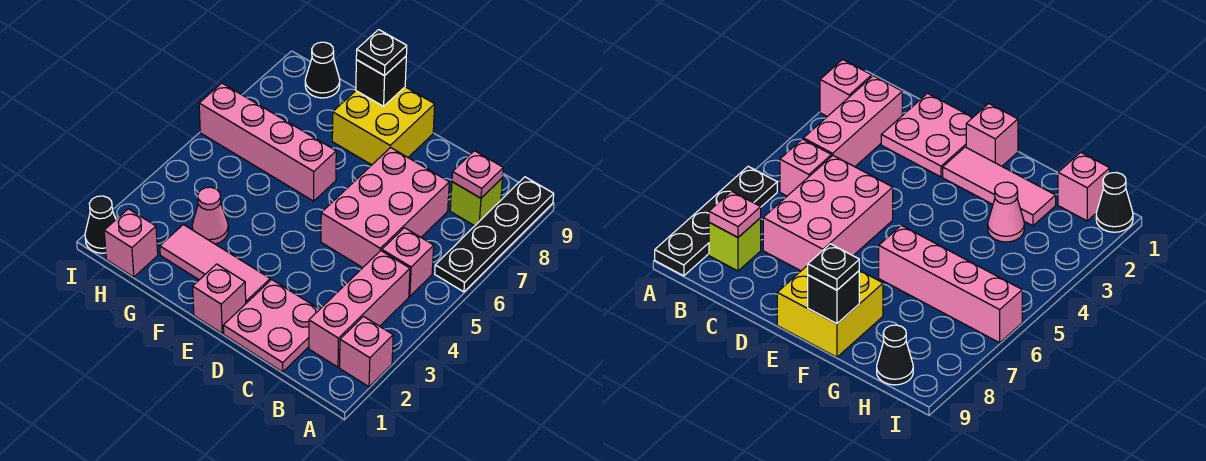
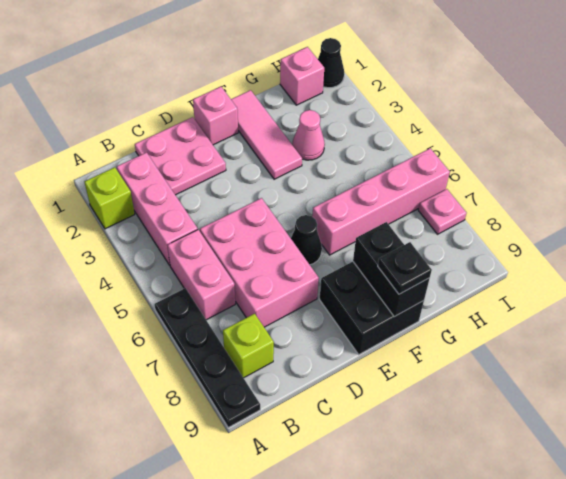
pink brick A2 level 1 -> lime brick A2 level 1
pink brick B5 level 1 -> pink brick B5:B6 level 1
pink plate B8 level 2 -> pink plate I7 level 1
pink tile E2:G2 level 1 -> pink tile F1:F3 level 1
yellow brick E8:F9 level 1 -> black brick E8:F9 level 1
black brick F9 level 2 -> black brick F8:F9 level 2
black cone H9 level 1 -> black cone E6 level 1

